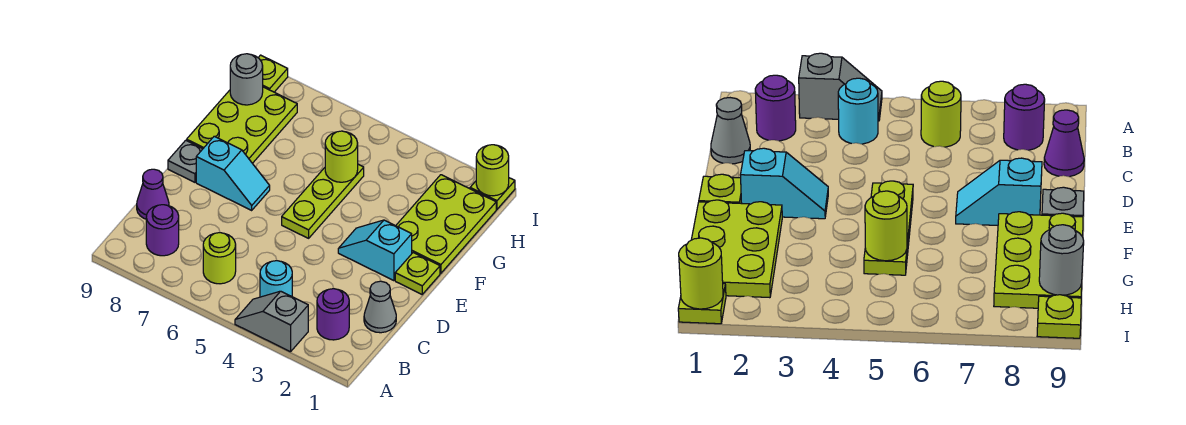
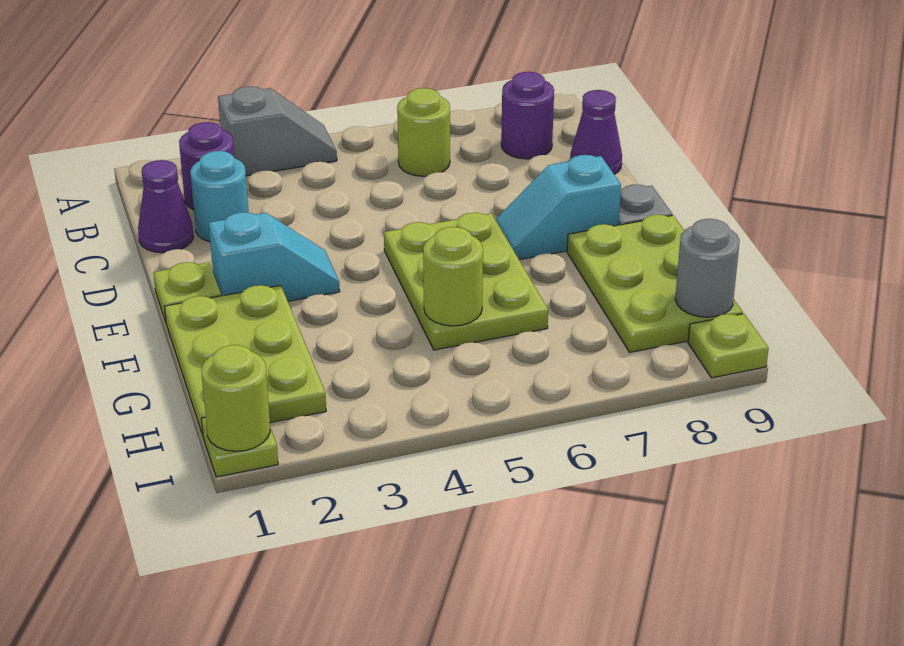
cyan round brick B4 level 1 -> cyan round brick C2 level 1
grey cone C1 level 1 -> purple cone C1 level 1
lime plate E5:G5 level 1 -> lime plate E5:G6 level 1

